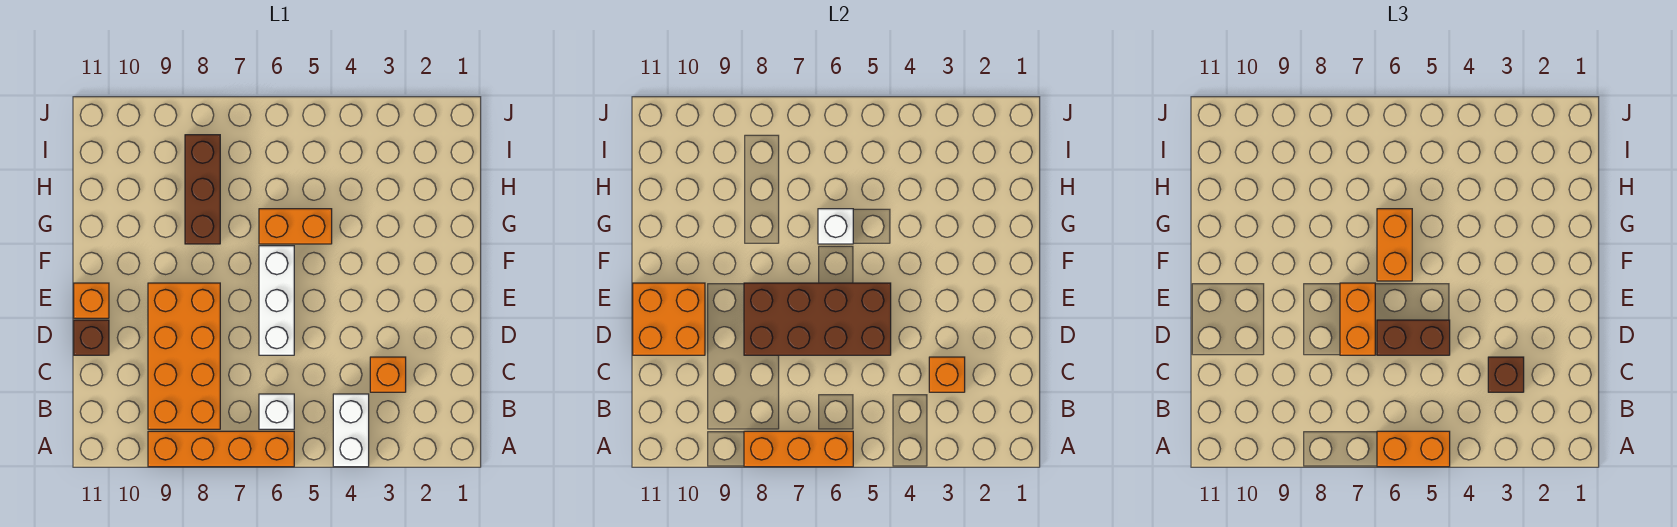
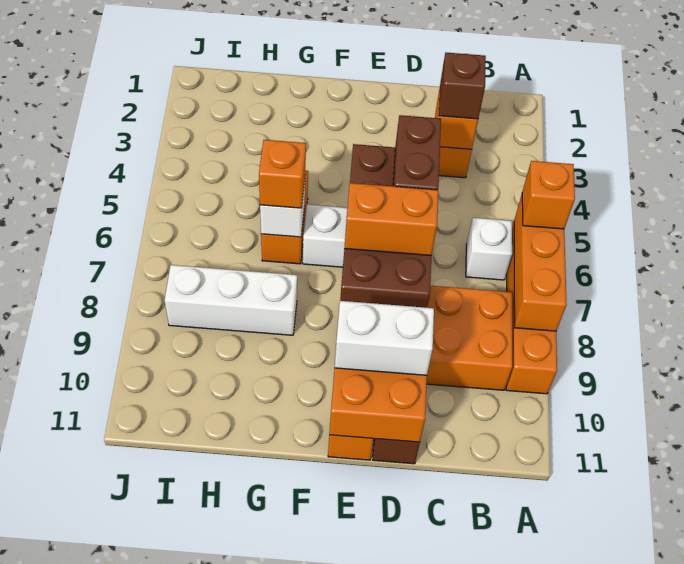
white brick A4:B4 level 1 -> white brick D10:E10 level 3
orange brick A5:A6 level 3 -> orange brick A6 level 3
orange brick F6:G6 level 3 -> orange brick G6 level 3
brown brick G8:I8 level 1 -> white brick G8:I8 level 1

